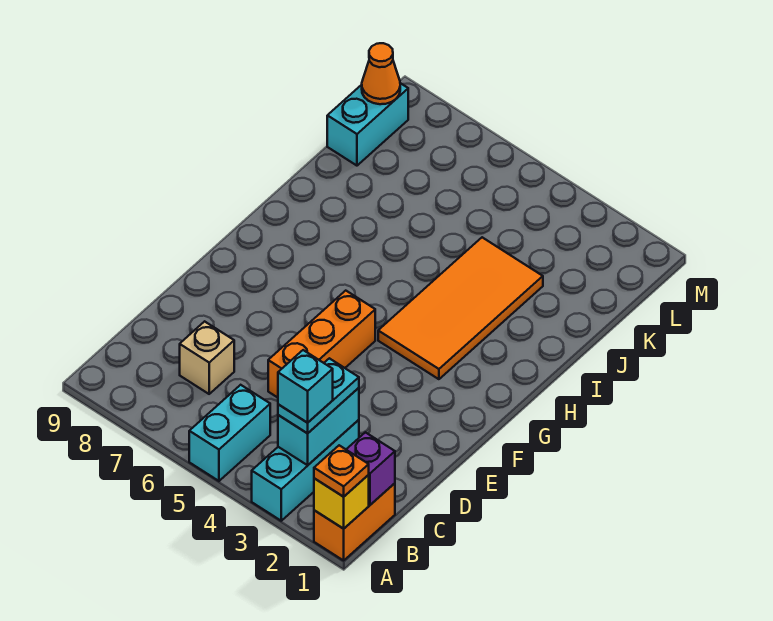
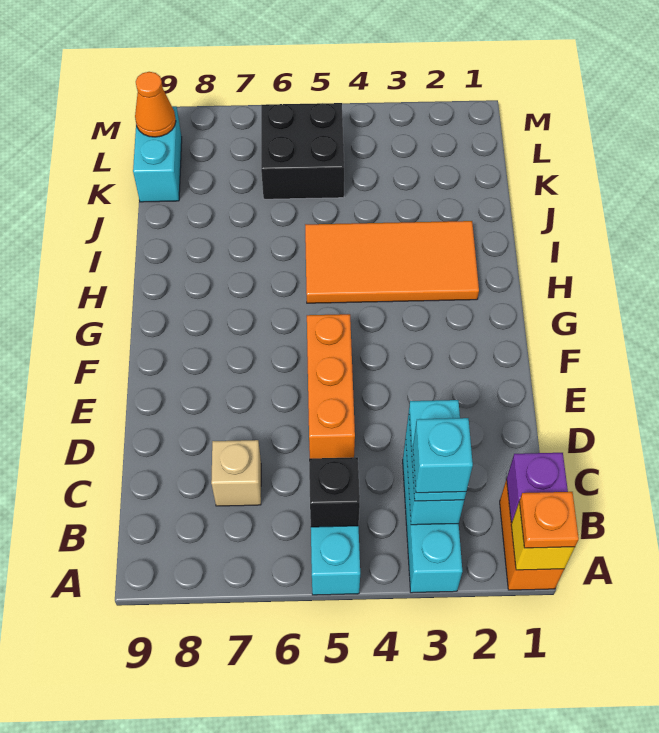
none -> black brick B5 level 2
orange tile G3:J4 level 1 -> orange tile H2:I5 level 1
none -> black brick K5:L6 level 1

